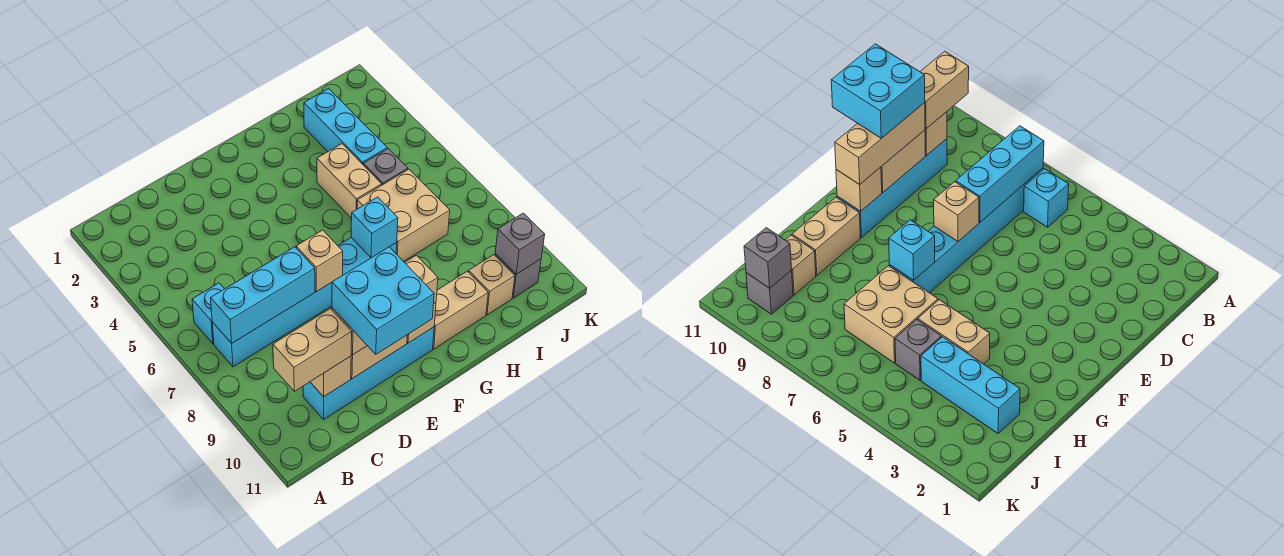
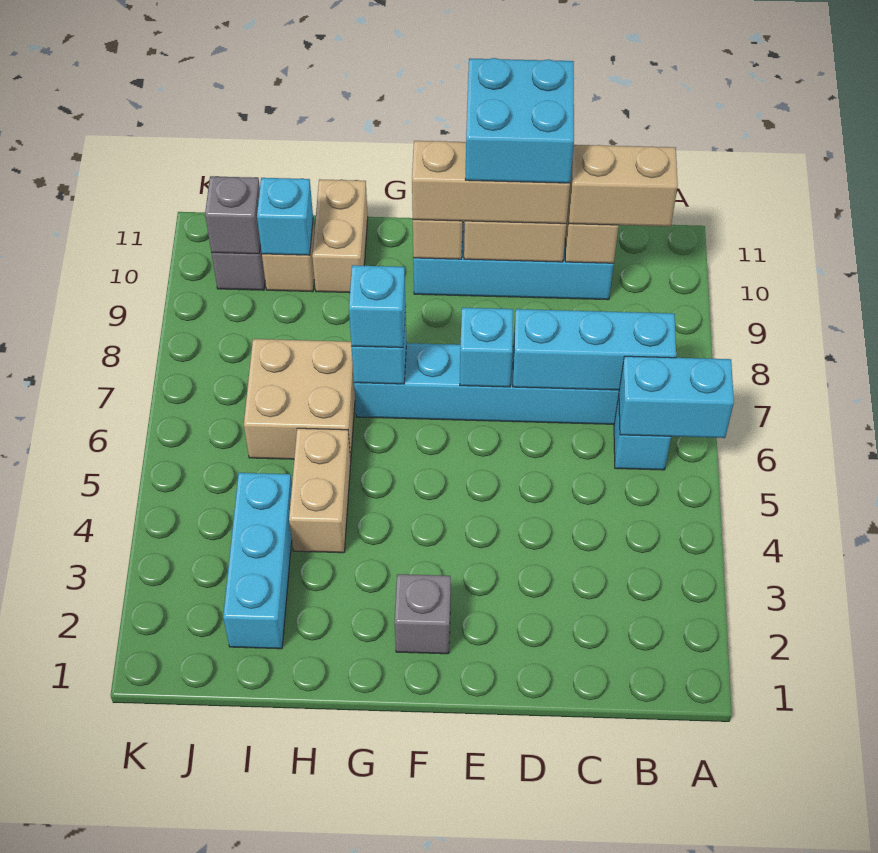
none -> cyan brick A6:B6 level 2
tan brick E7 level 2 -> cyan brick E7 level 2
none -> cyan brick G7 level 3
tan brick G10:H10 level 1 -> tan brick H10:H11 level 1
grey brick I5 level 1 -> grey brick F2 level 1
none -> cyan brick I10 level 2

